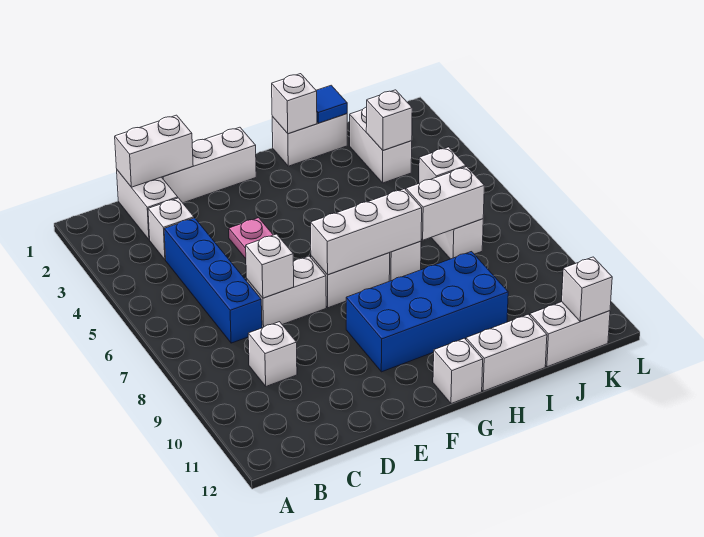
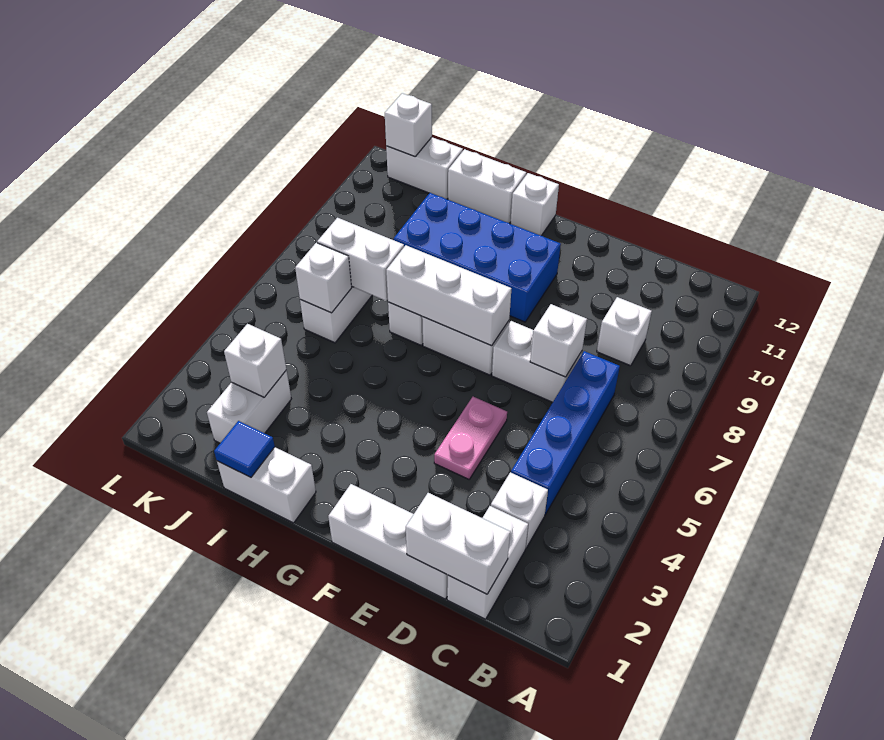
white brick H1 level 2 -> none

